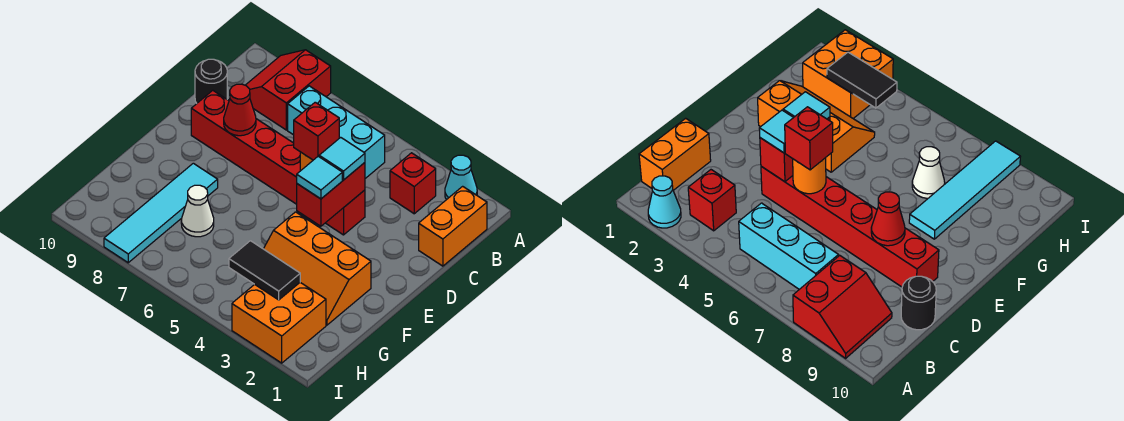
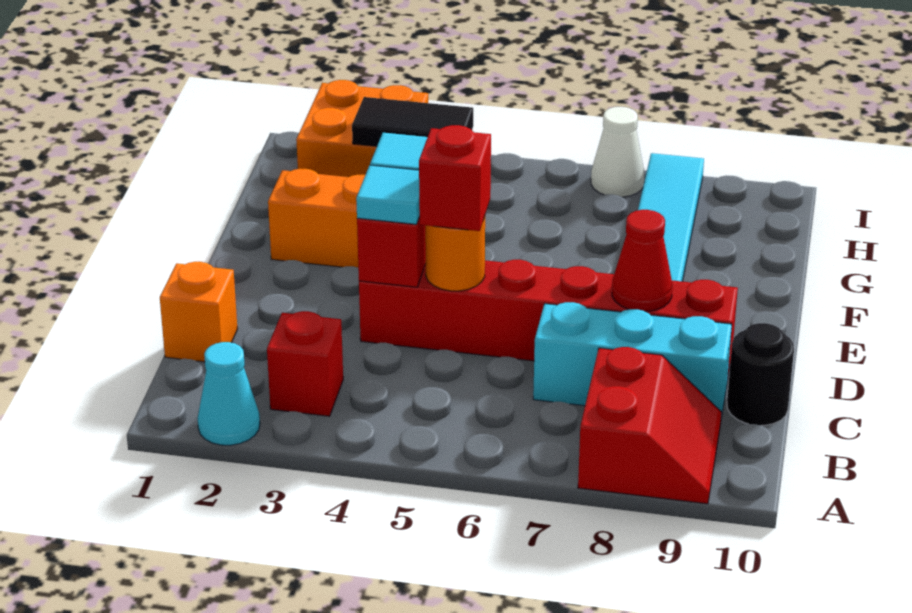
orange brick B1:C1 level 1 -> orange brick C1 level 1
cyan brick B5:B7 level 1 -> cyan brick C7:C9 level 1
white cone G7 level 1 -> white cone I7 level 1

